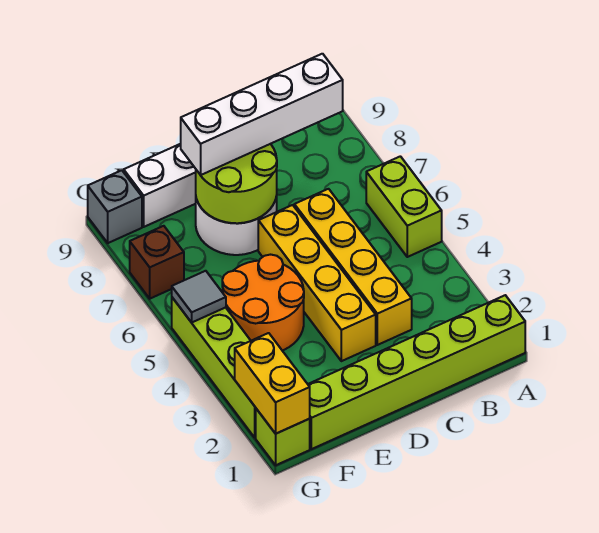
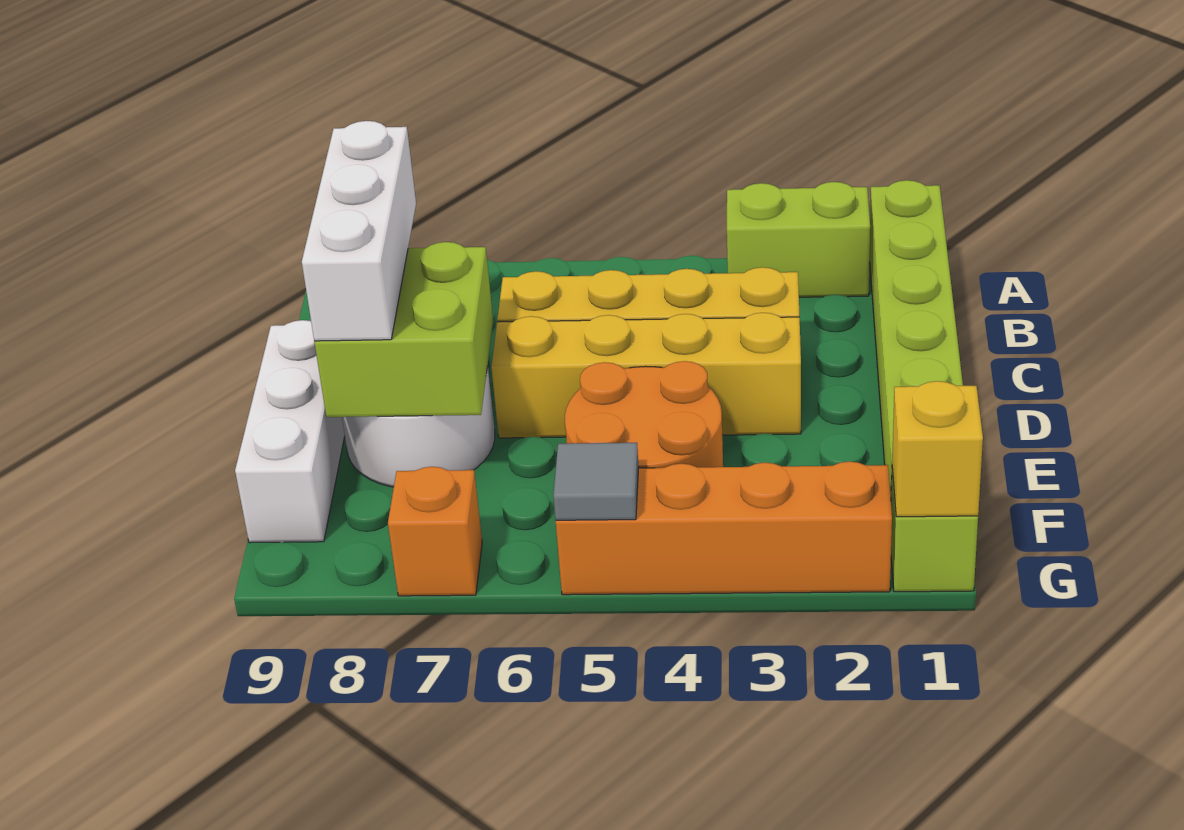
lime brick A5:A6 level 1 -> lime brick A2:A3 level 1
white brick B8:E8 level 3 -> white brick C8:E8 level 3
lime round brick D7:E8 level 2 -> lime brick D7:E8 level 2
yellow brick G1:G2 level 2 -> yellow brick G1 level 2
lime brick G2:G5 level 1 -> orange brick G2:G5 level 1
brown brick G7 level 1 -> orange brick G7 level 1
grey brick G9 level 1 -> none

